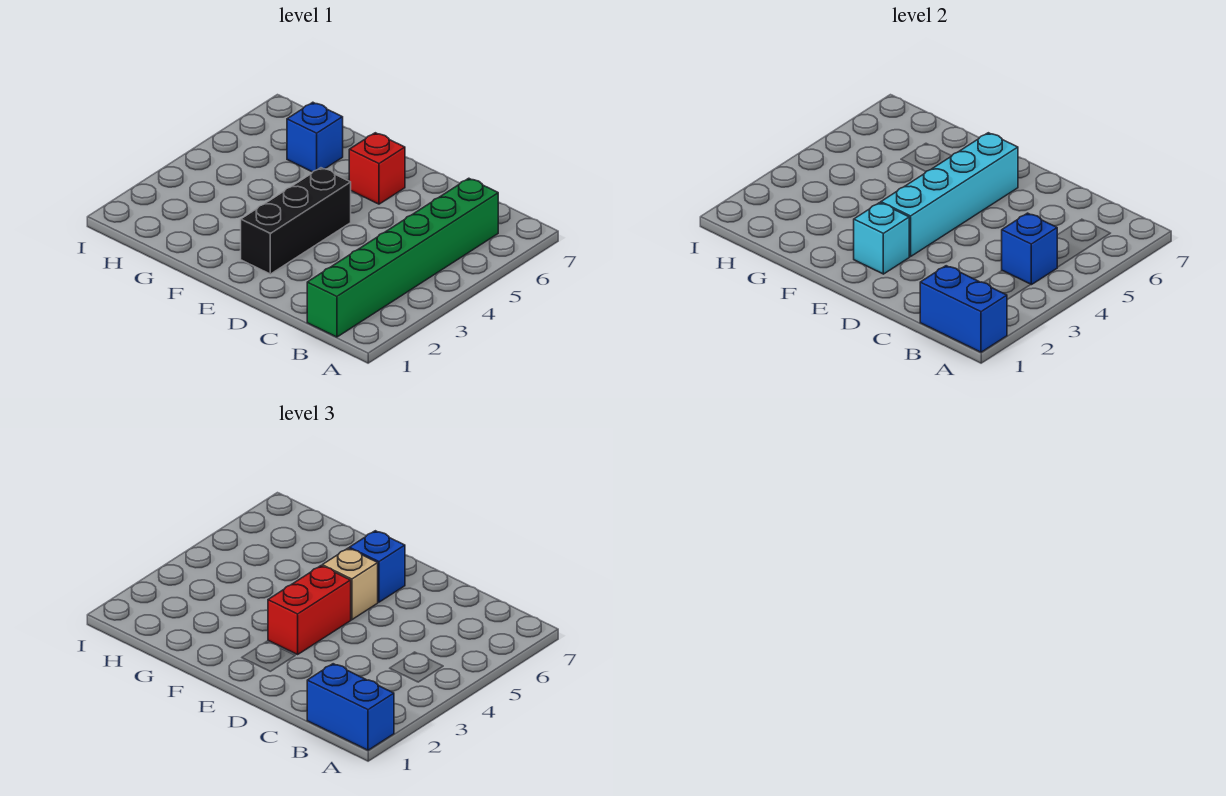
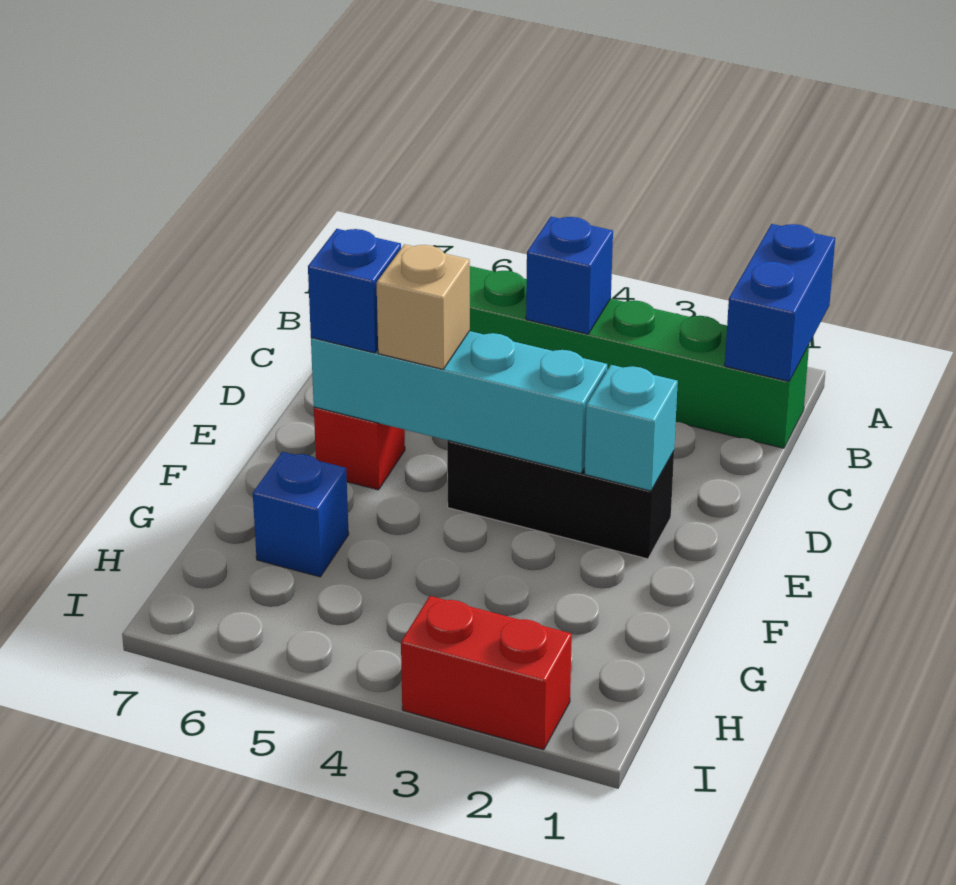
blue brick A1:B1 level 3 -> none
red brick E3:E4 level 3 -> red brick I2:I3 level 1

